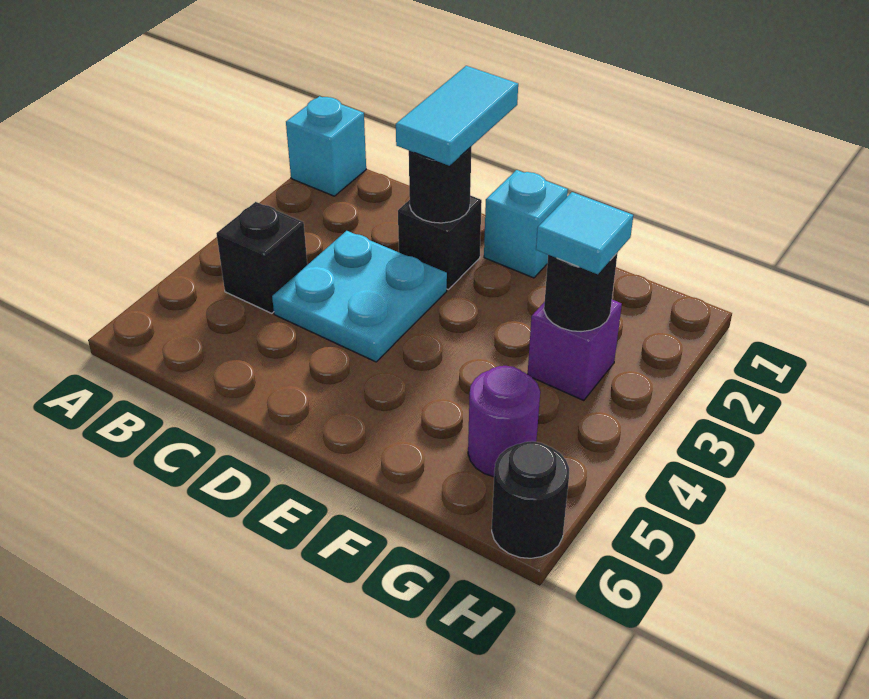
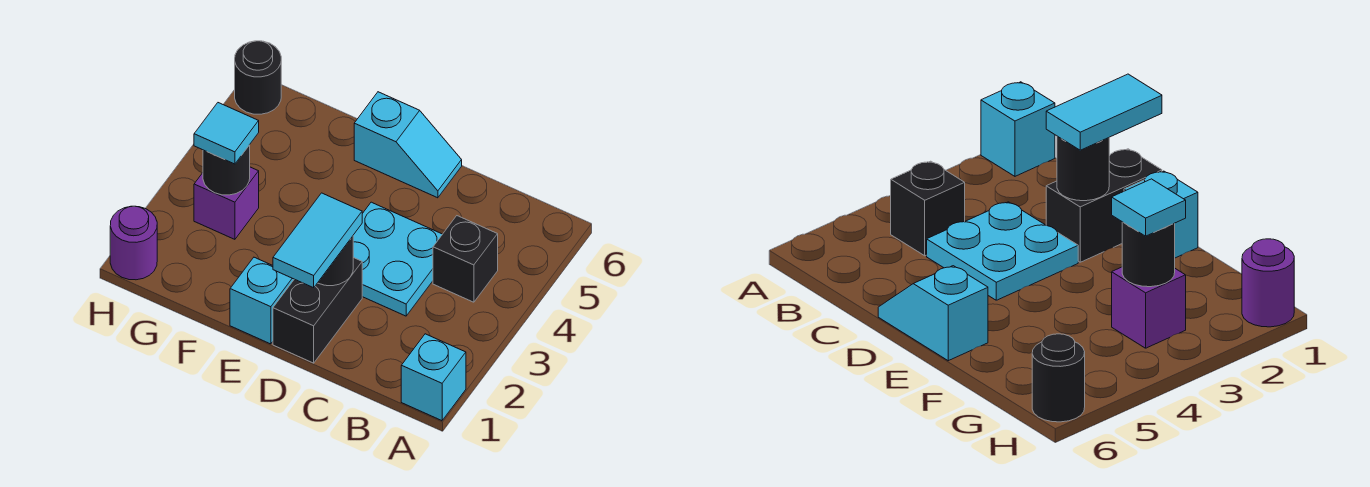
black brick D2 level 1 -> black brick D1:D2 level 1
none -> cyan slope D6:E6 level 1 top E
purple round brick G5 level 1 -> purple round brick H1 level 1

